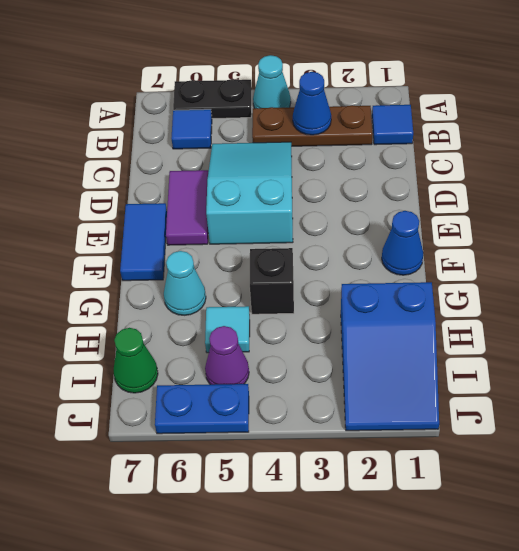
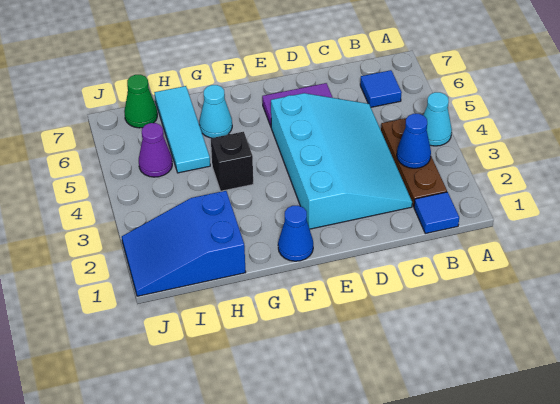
black plate A5:A6 level 1 -> none
cyan slope C4:E5 level 1 top E -> cyan slope C2:E5 level 1 top E
blue tile E7:F7 level 1 -> none
cyan tile H5 level 1 -> cyan tile H5:H7 level 1
blue plate J5:J6 level 1 -> none

